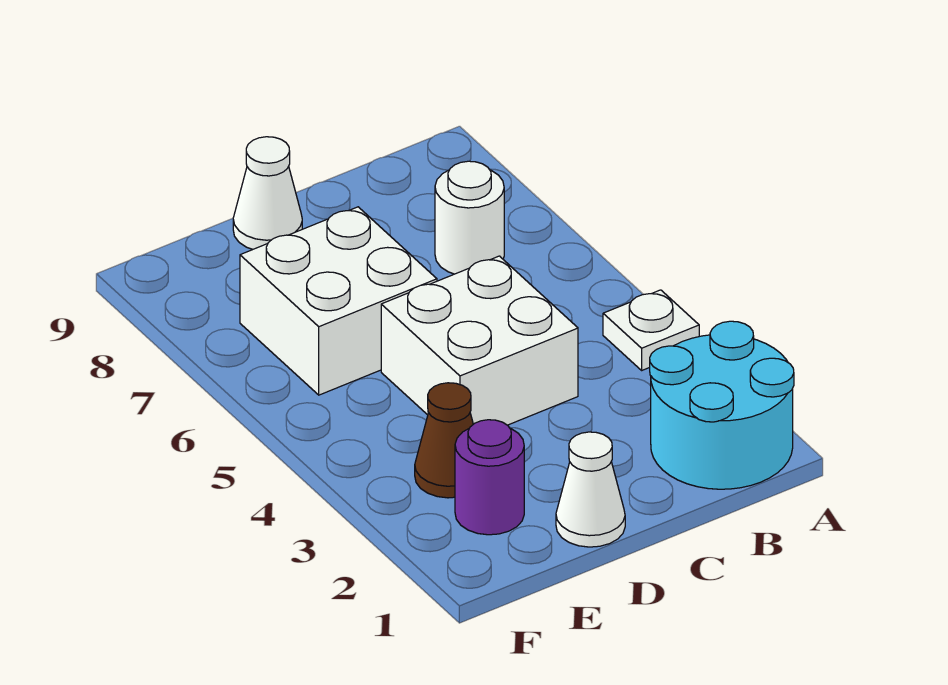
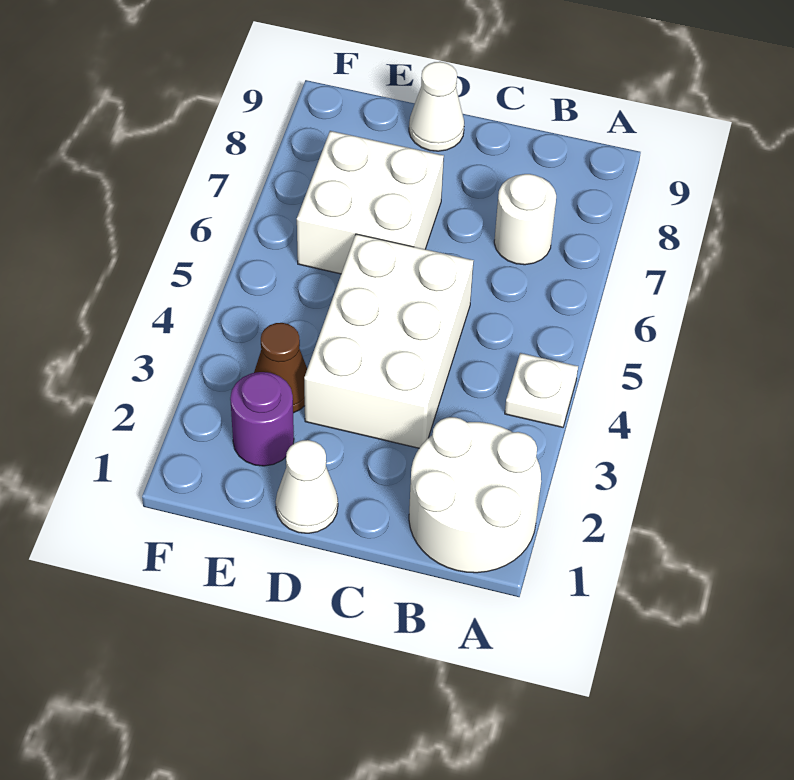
cyan round brick A1:B2 level 1 -> white round brick A1:B2 level 1
white brick C4:D5 level 1 -> white brick C3:D5 level 1

